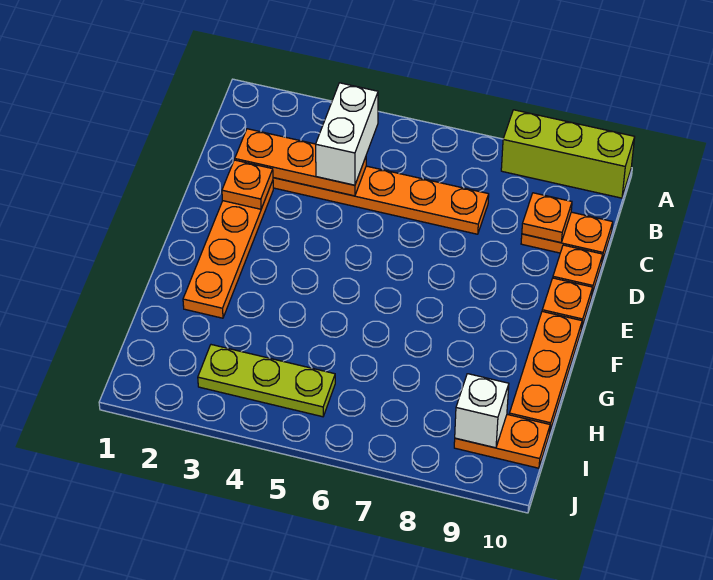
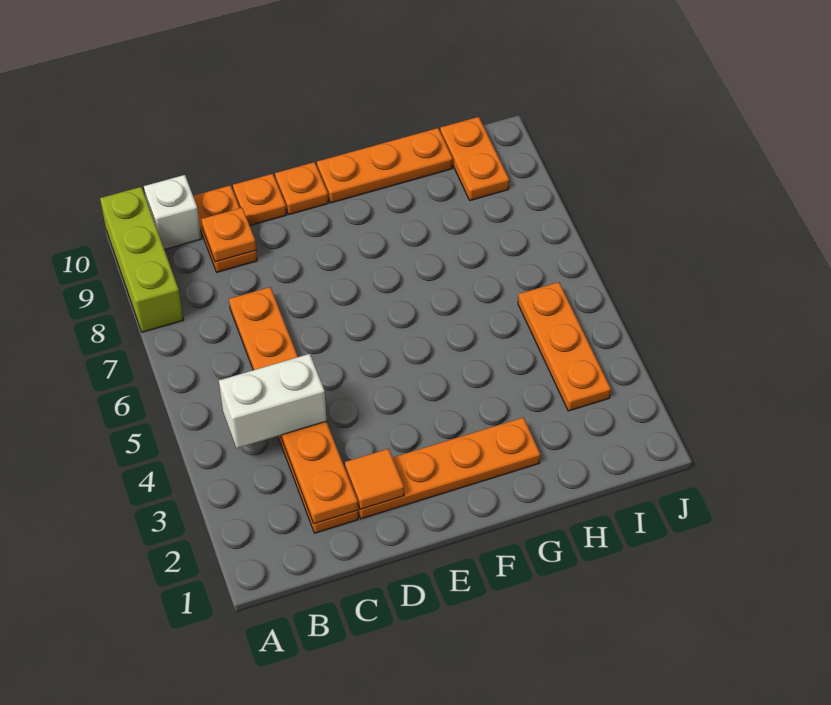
orange plate D2 level 2 -> orange tile D2 level 2
lime plate I3:I5 level 1 -> orange plate I3:I5 level 1
white brick I9 level 2 -> white brick B10 level 1

